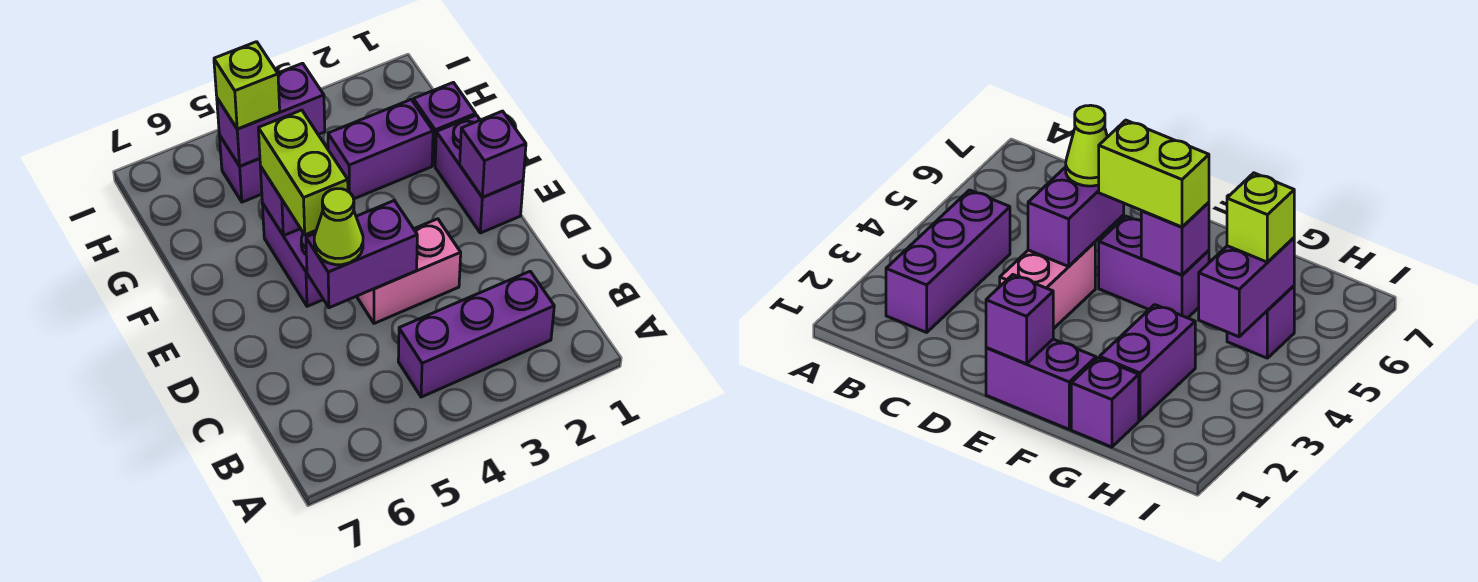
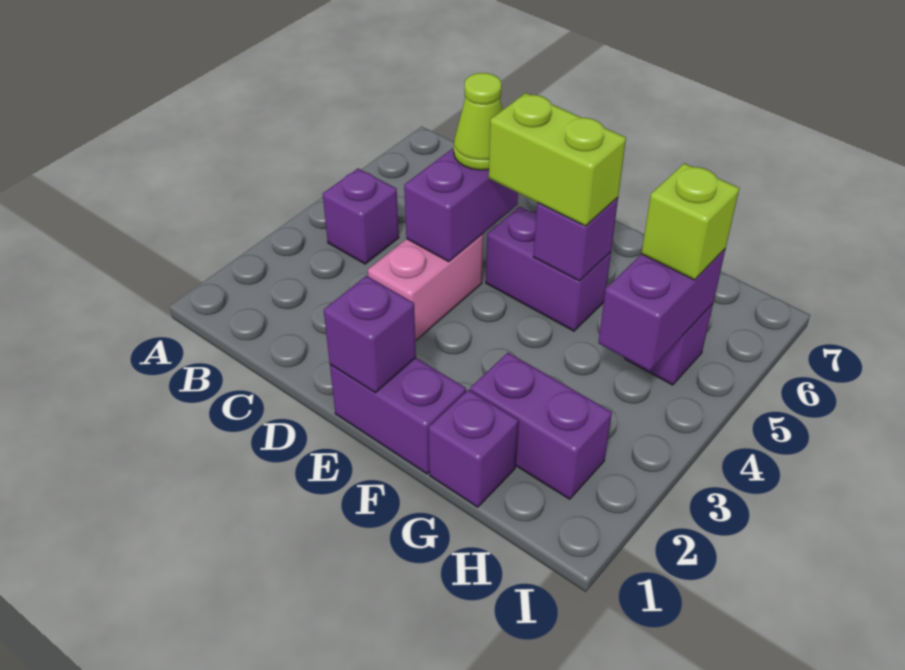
purple brick B2:B4 level 1 -> purple brick B4 level 1
purple brick G2:G3 level 1 -> purple brick G2:H2 level 1

